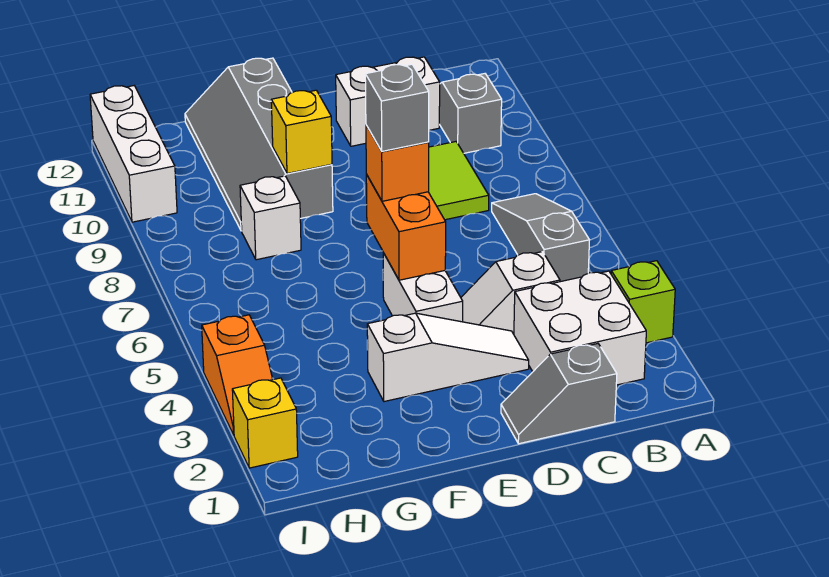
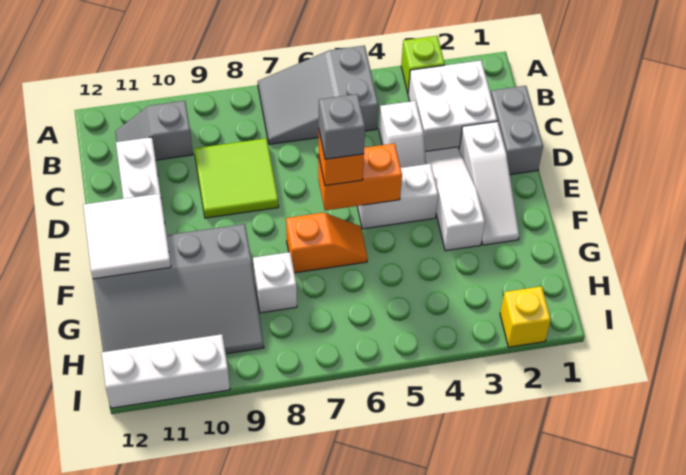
grey slope B5:B7 level 1 top 5 -> grey slope A5:B7 level 1 top 5
grey slope C1:D1 level 1 top C -> grey brick C1:D1 level 1
none -> white slope D2:F2 level 1 top D
none -> white tile E11:F12 level 2
grey slope F9:G12 level 1 top F -> grey slope F9:H12 level 1 top F
yellow brick F9 level 2 -> none
orange slope I3:I4 level 1 top 4 -> orange slope F6:F7 level 1 top 7

